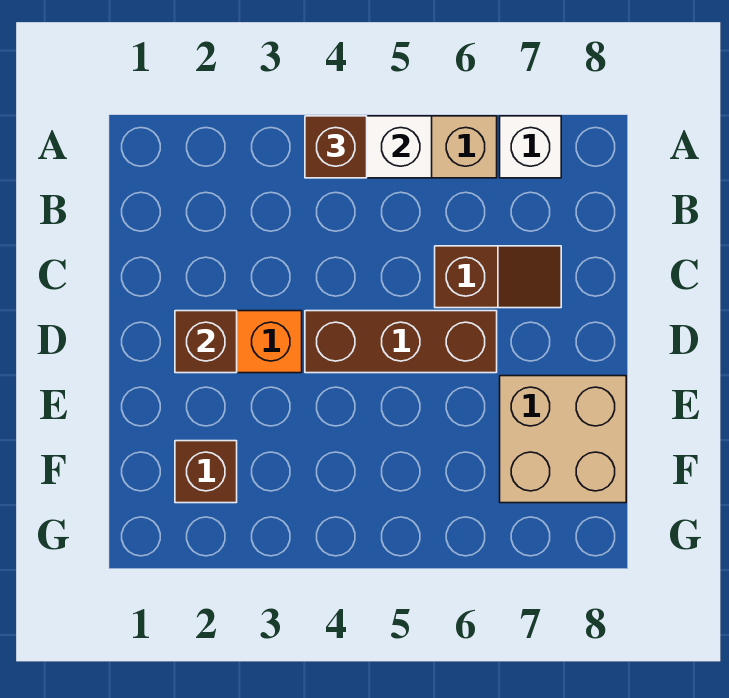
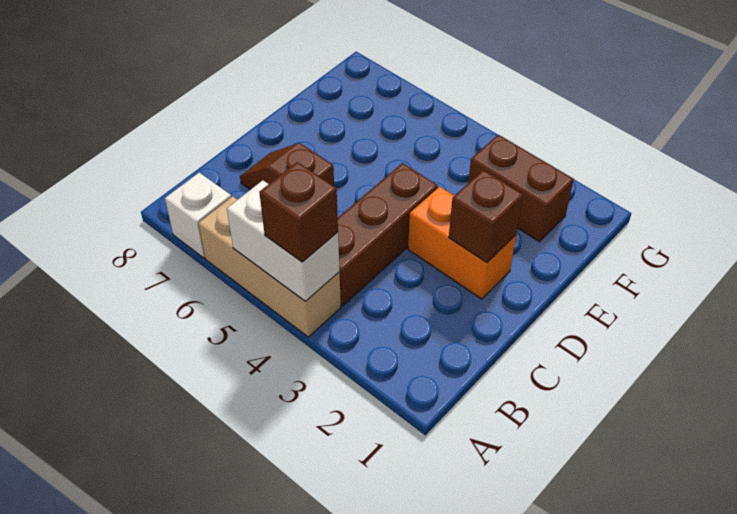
brown brick D4:D6 level 1 -> brown brick B4:D4 level 1
tan brick E7:F8 level 1 -> none
brown brick F2 level 1 -> brown brick F2:F3 level 1

